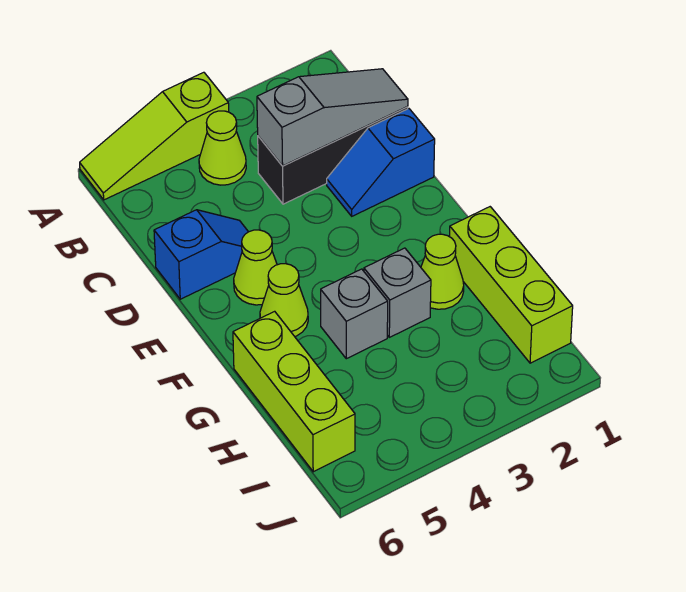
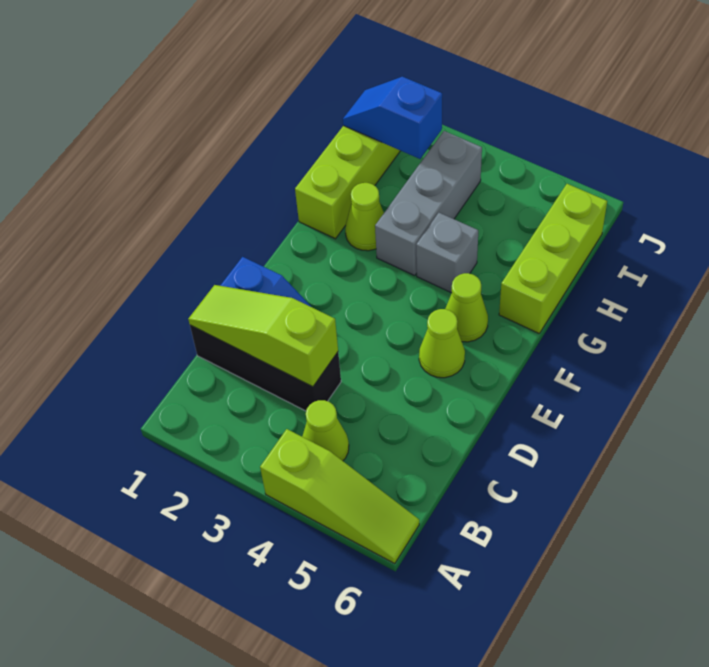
grey slope C1:C3 level 2 top 3 -> lime slope C1:C3 level 2 top 3
blue slope D5:D6 level 1 top 6 -> blue slope I1:I2 level 2 top 2
grey brick G3 level 1 -> grey brick G3:I3 level 1

